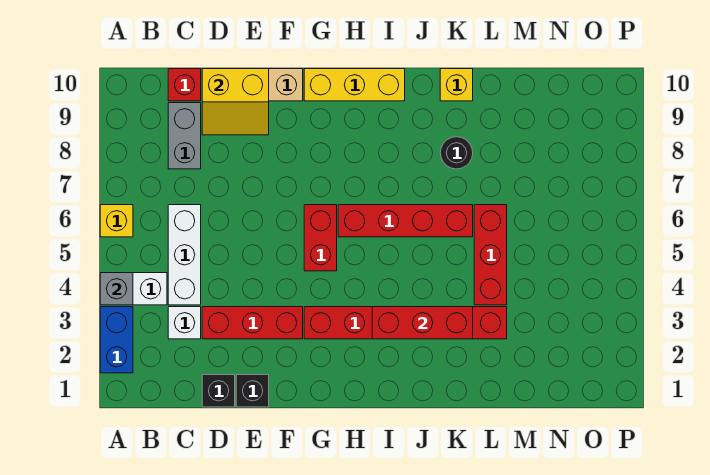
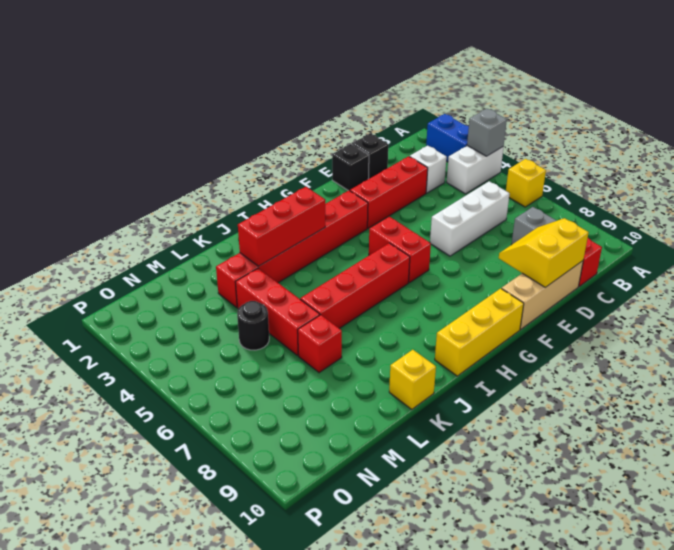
white brick C4:C6 level 1 -> white brick C6:E6 level 1
black round brick K8 level 1 -> black round brick M5 level 1
none -> red brick L7 level 1

